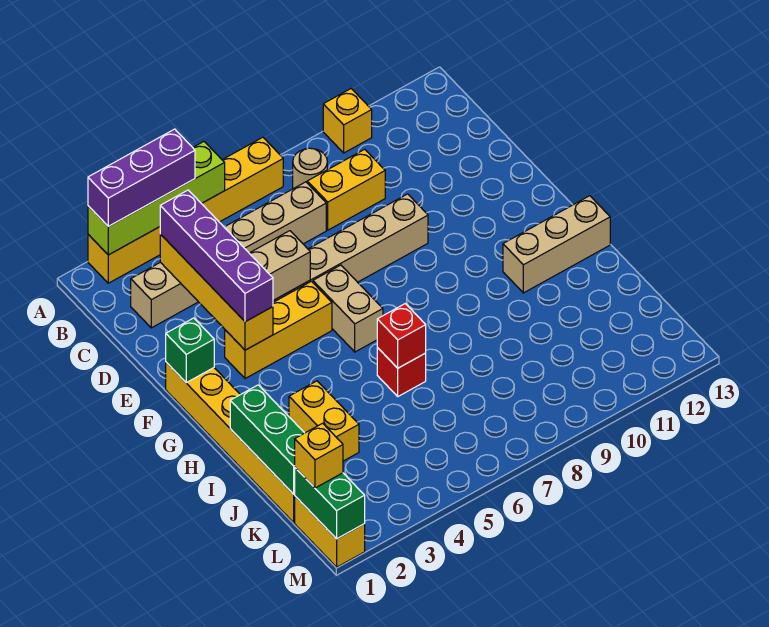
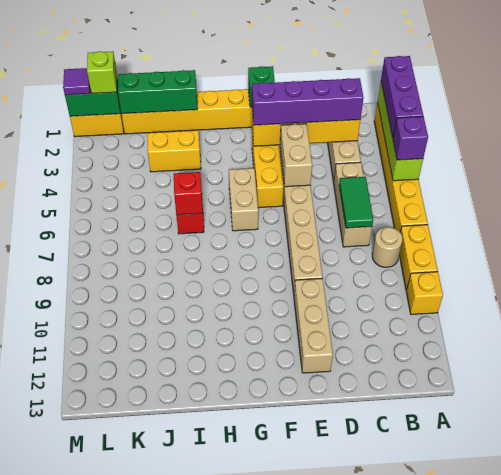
none -> purple brick A5 level 3
none -> green tile C6:C7 level 2
yellow brick C8:C9 level 1 -> yellow brick A8:A9 level 1
tan brick F6:G6 level 1 -> tan brick G5:G6 level 1
tan brick H11:H13 level 1 -> tan brick E10:E12 level 1
yellow brick L1 level 3 -> lime brick L1 level 3
none -> purple tile M1 level 3

